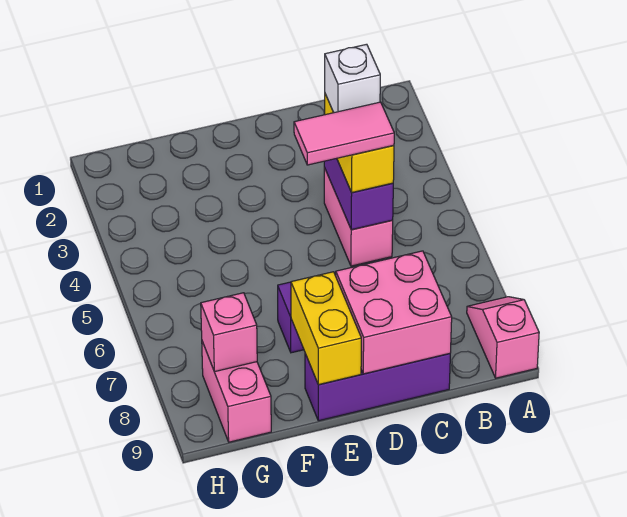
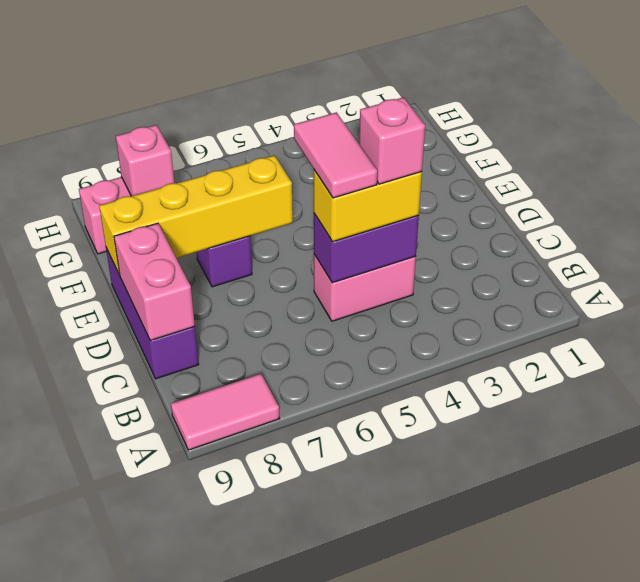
pink slope A8:A9 level 1 top 9 -> pink tile A8:A9 level 1
white brick C4 level 4 -> pink brick C4 level 4
pink brick C8:D9 level 2 -> pink brick C9:D9 level 2
yellow brick E8:E9 level 2 -> yellow brick E6:E9 level 2

